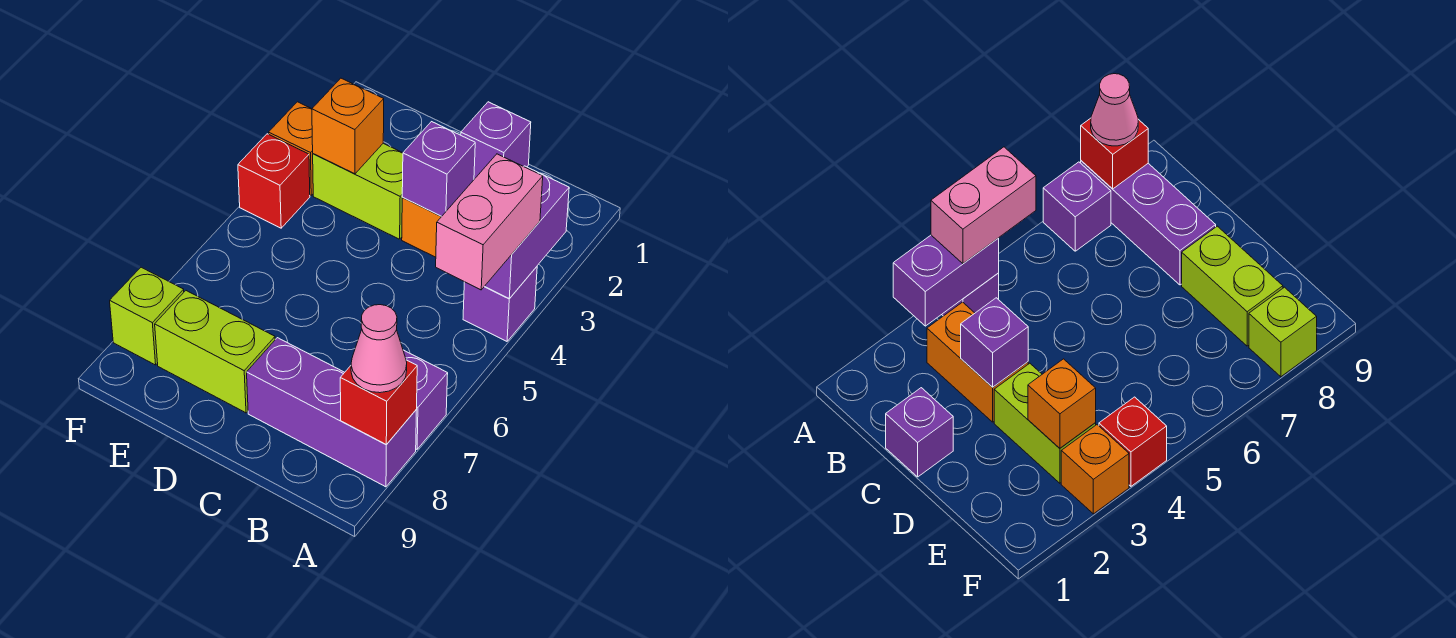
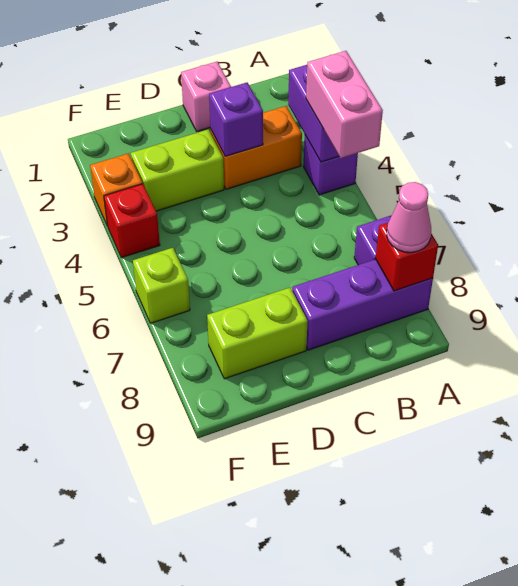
purple brick C1 level 1 -> pink brick C1 level 1
orange brick E3 level 2 -> none
lime brick F8 level 1 -> lime brick F6 level 1

